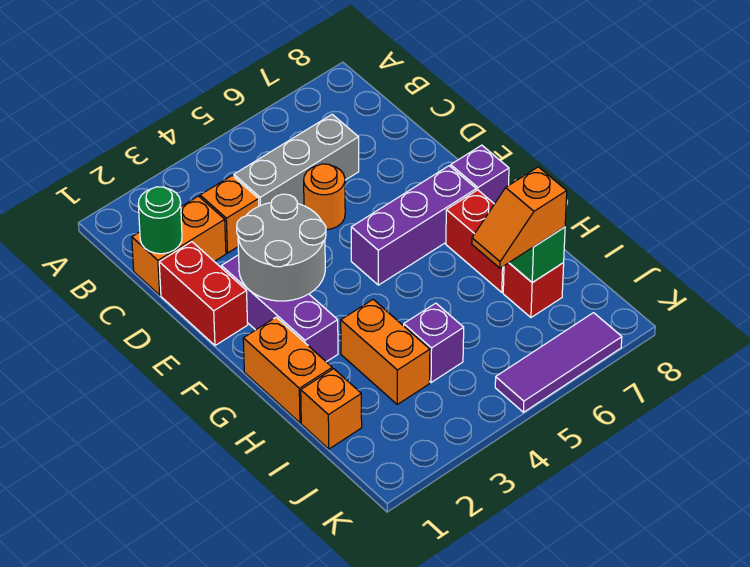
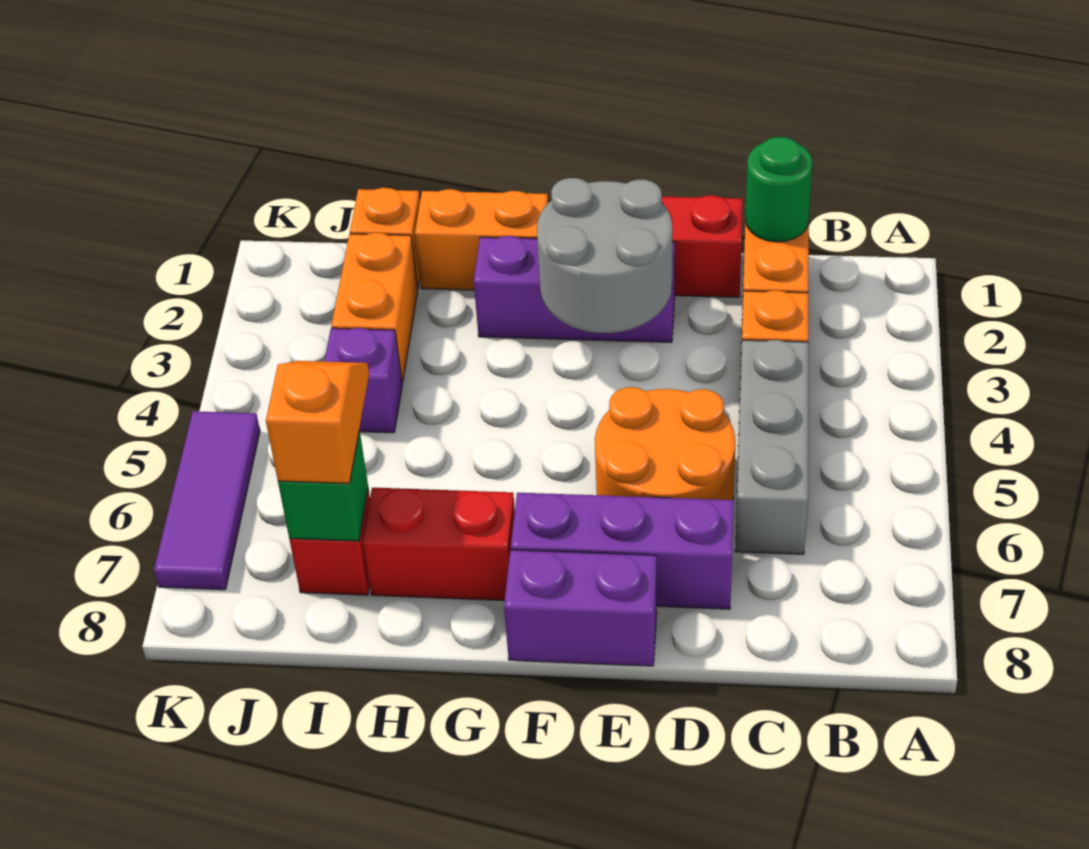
orange round brick D5 level 1 -> orange round brick D5:E6 level 1
purple brick F5:F7 level 1 -> purple brick D7:F7 level 1
purple brick F8 level 1 -> purple brick E8:F8 level 1
orange brick H3:I3 level 1 -> orange brick I2:I3 level 1

